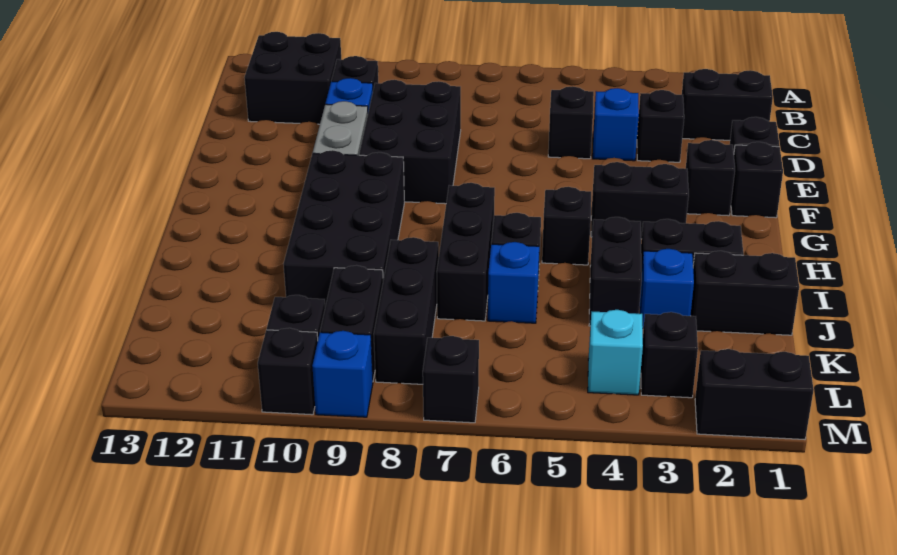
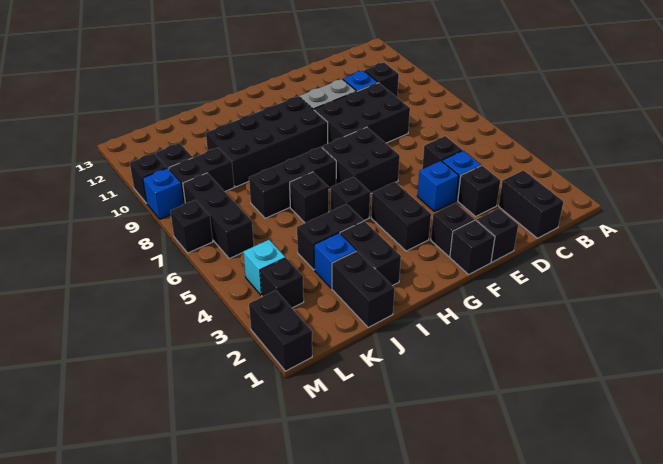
black brick B11:C12 level 1 -> black brick F6:G7 level 1
blue brick J6 level 1 -> blue brick E4 level 1
black brick J8:L8 level 1 -> black brick L6:L8 level 1

